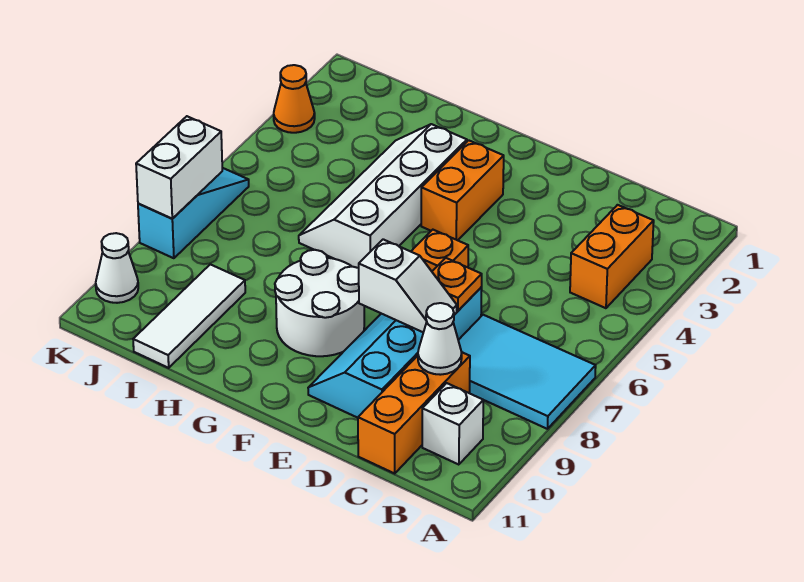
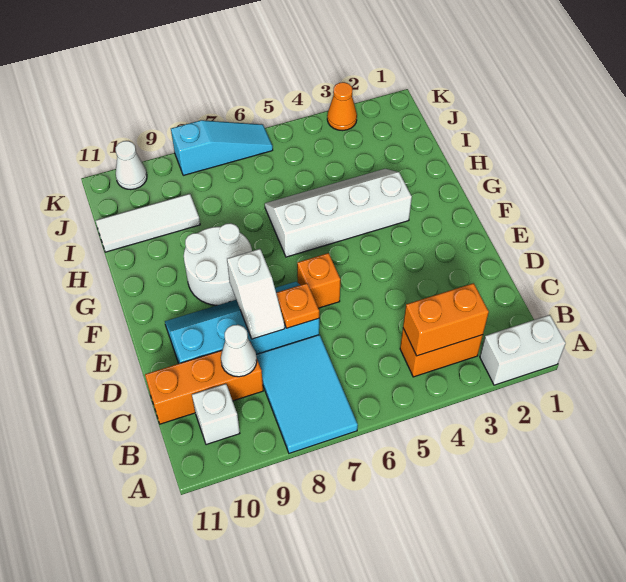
orange brick F3:F4 level 1 -> orange brick B3:B4 level 2
white brick K7:K8 level 2 -> white brick A1:A2 level 1

